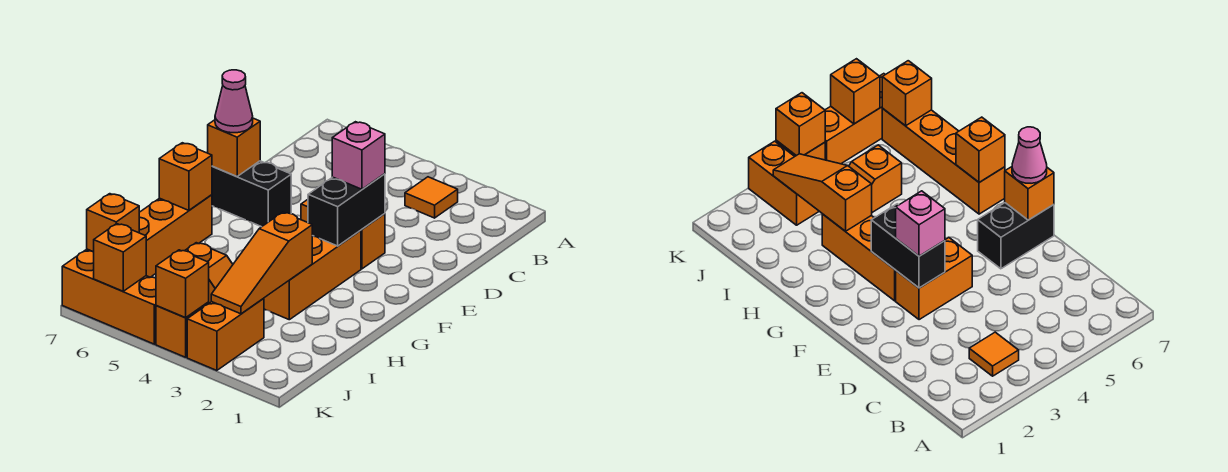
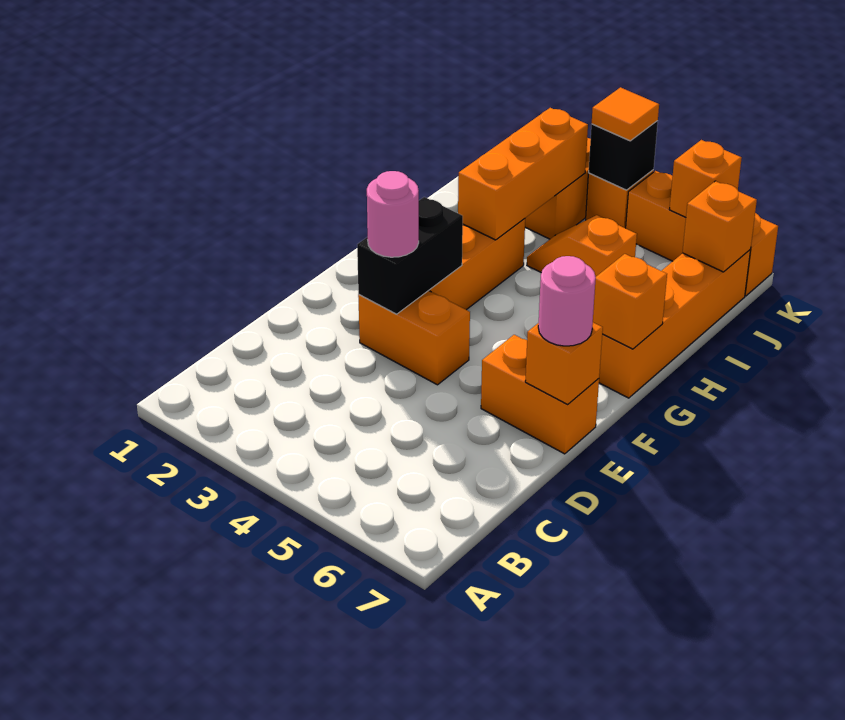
orange tile B3 level 1 -> orange tile K4 level 3
pink brick E3 level 3 -> pink round brick E3 level 3
black brick E6:E7 level 1 -> orange brick E6:E7 level 1
pink cone E7 level 3 -> pink round brick E7 level 3
orange slope H3:J3 level 2 top H -> orange brick H3:J3 level 2
orange brick K4 level 2 -> black brick K4 level 2

